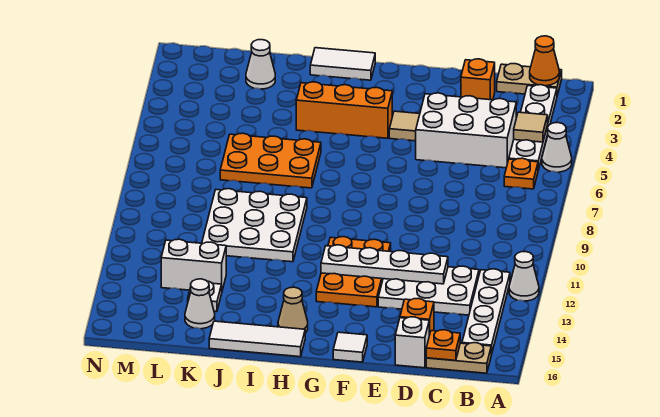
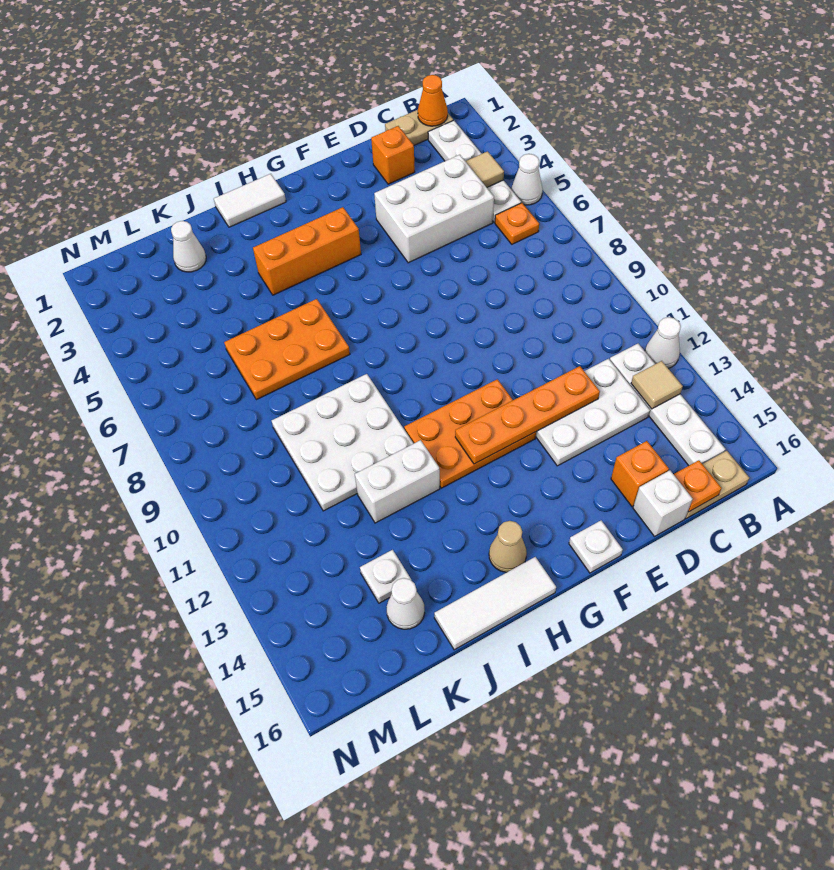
white plate D12:G12 level 2 -> orange plate D12:G12 level 2
tan tile F4 level 1 -> tan tile B13 level 2
orange plate F11:G13 level 1 -> orange plate F11:H12 level 1
white tile F16 level 1 -> white plate F16 level 1
white brick K13:L13 level 1 -> white brick I12:J12 level 1

